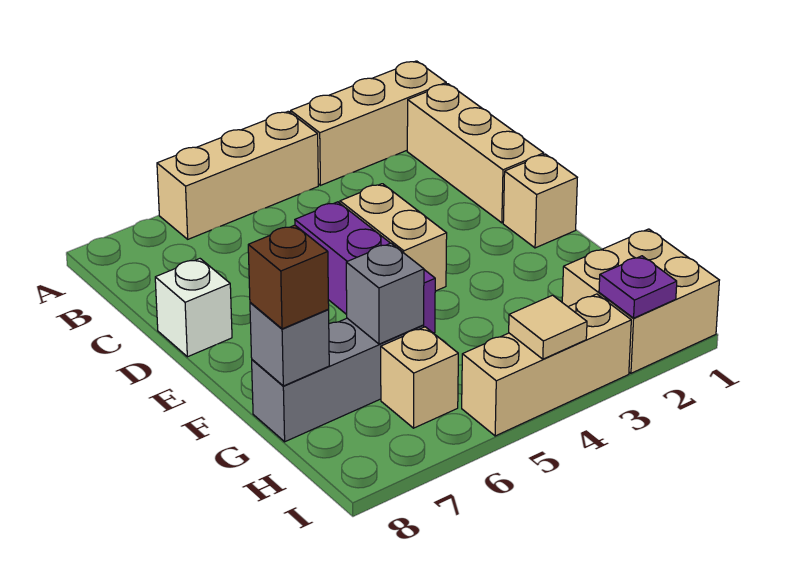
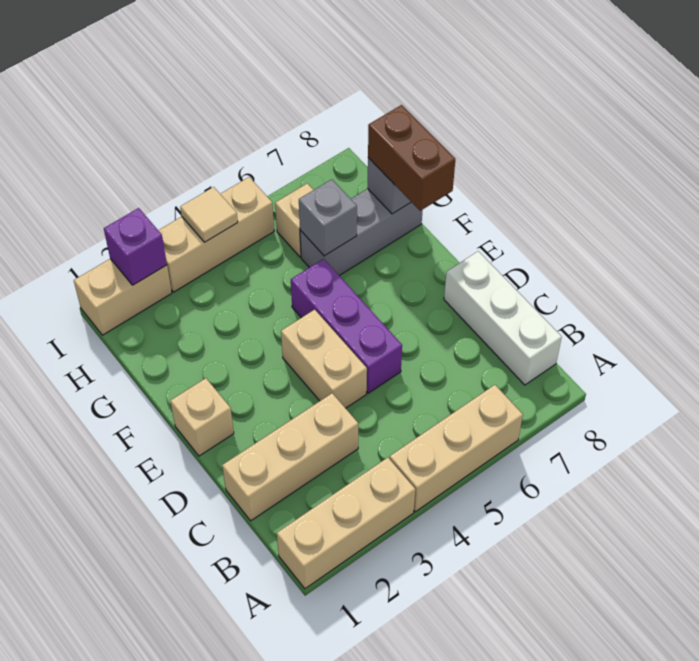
tan brick B1:D1 level 1 -> tan brick C1:C3 level 1
white brick D8 level 1 -> white brick B8:D8 level 1
brown brick G8 level 3 -> brown brick F8:G8 level 3
tan brick H1:I2 level 1 -> tan brick I1:I2 level 1
purple plate I2 level 2 -> purple brick I2 level 2

